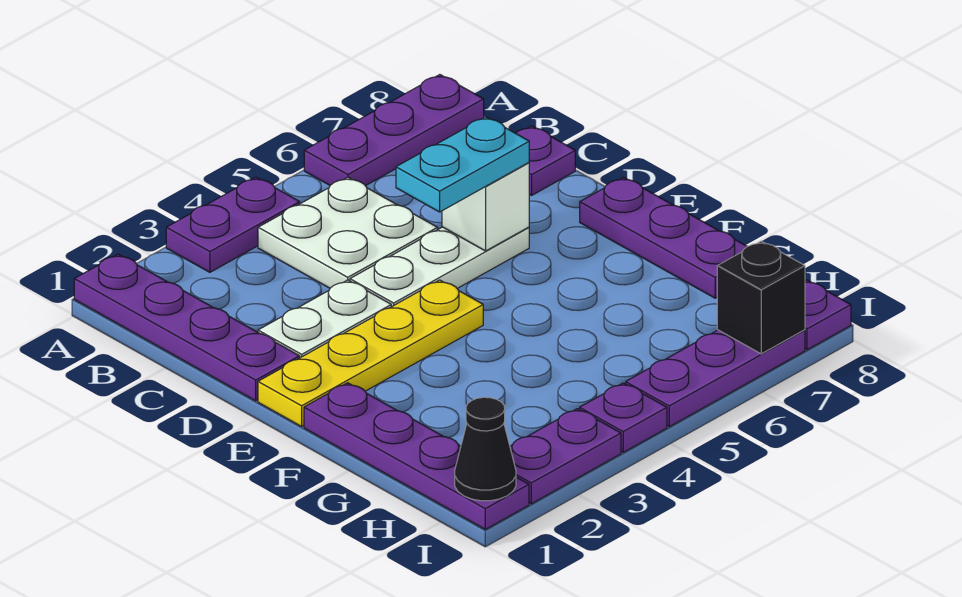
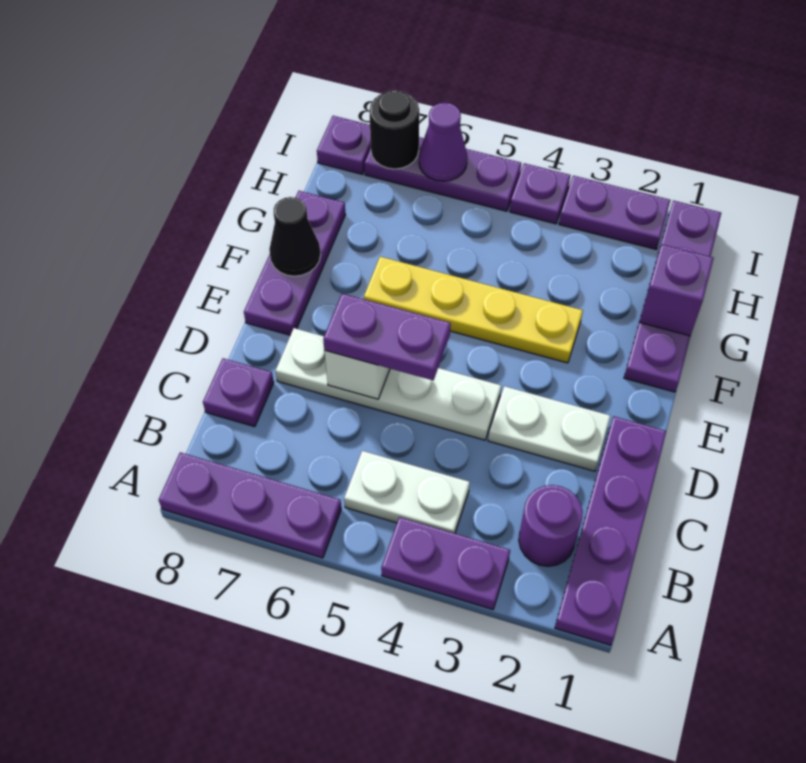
none -> purple round brick B2 level 1
white plate B4:C5 level 1 -> white plate B4:B5 level 1
white plate D4:D6 level 1 -> white plate D4:D7 level 1
cyan plate D5:D6 level 3 -> purple plate D5:D6 level 3
yellow plate E1:E4 level 1 -> yellow plate F3:F6 level 1
none -> purple brick G1 level 2
black cone I1 level 2 -> black cone F8 level 2
none -> purple cone I6 level 2
black brick I7 level 2 -> black round brick I7 level 2

